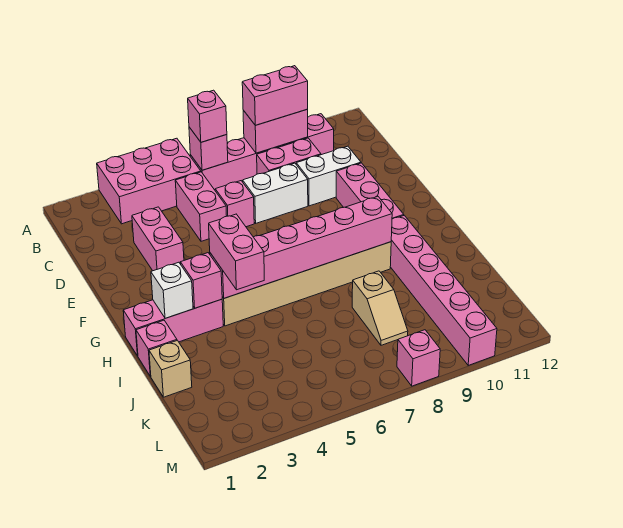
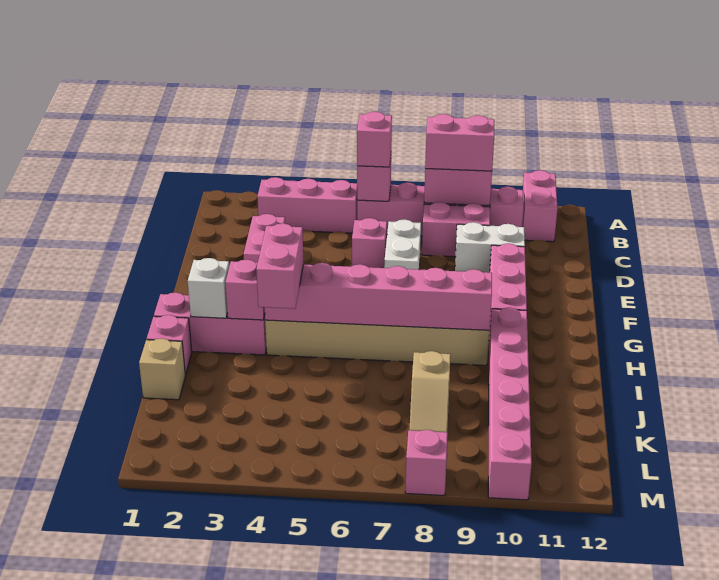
pink brick A3:B5 level 1 -> pink brick B3:B5 level 1
pink brick C5:D5 level 1 -> pink brick A11:B11 level 1
white brick D7:D8 level 1 -> white brick D7:E7 level 1

